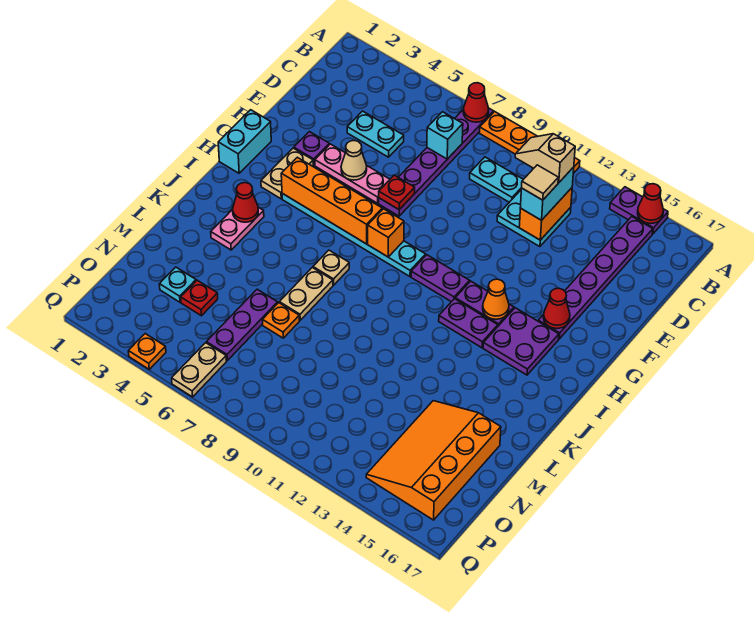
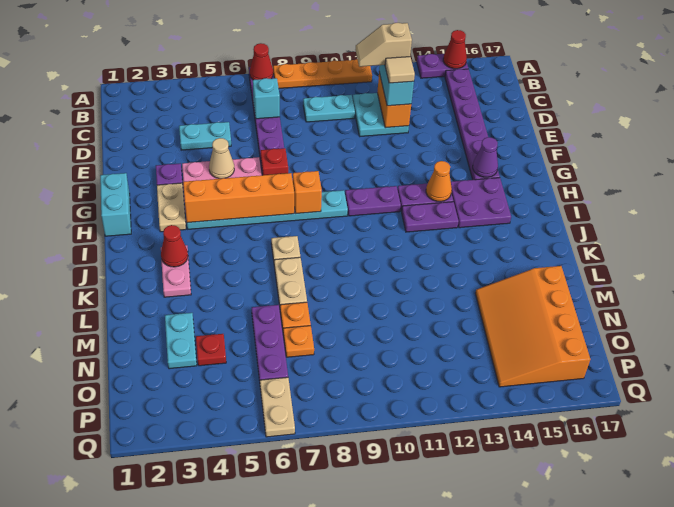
red cone G15 level 2 -> purple cone G15 level 2
cyan plate N3 level 1 -> cyan plate M3:N3 level 1
orange plate Q4 level 1 -> orange plate N7 level 1

